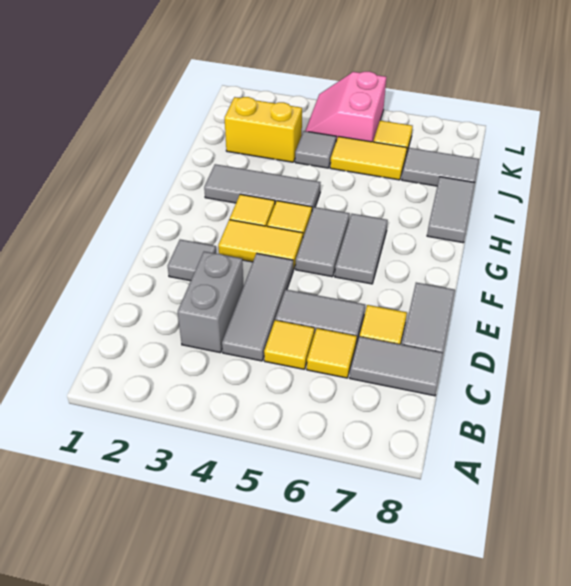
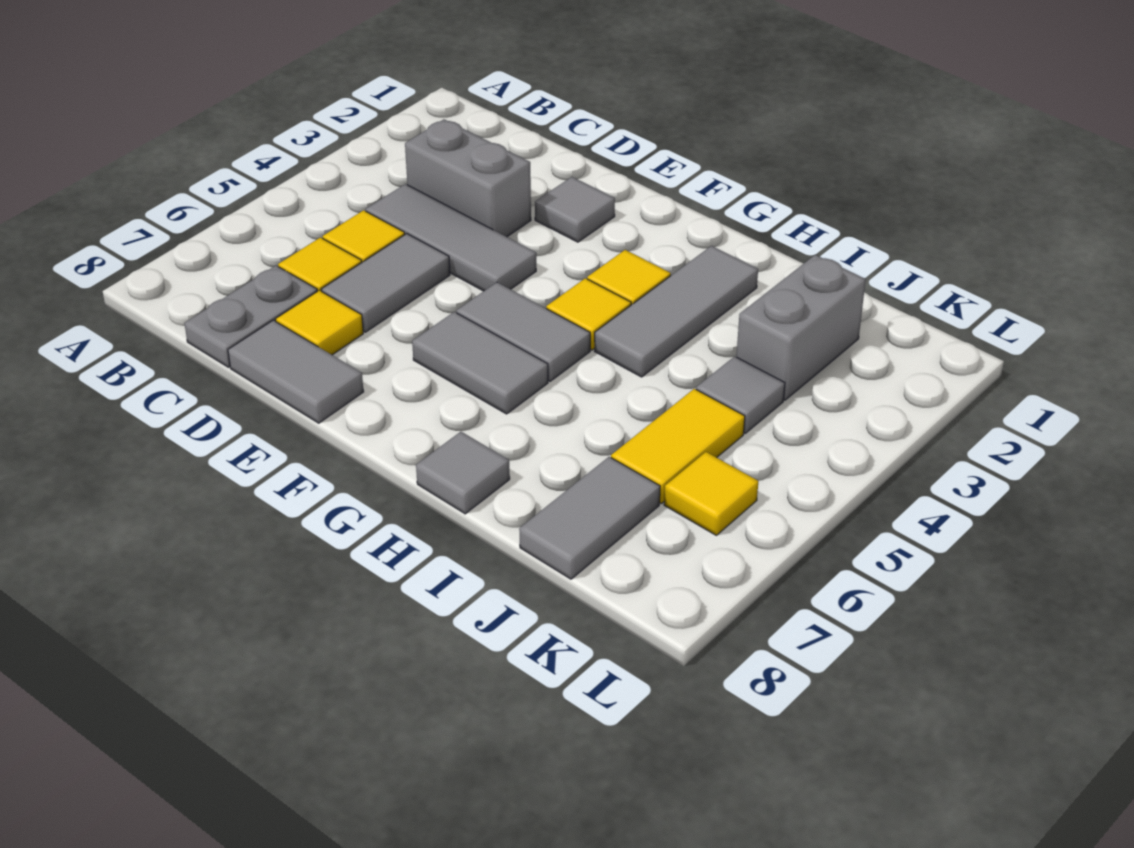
grey tile C7:C8 level 1 -> grey plate C7:C8 level 1
yellow tile F3:F4 level 1 -> none
grey tile H8:I8 level 1 -> grey tile H8 level 1
yellow brick J2:J3 level 1 -> grey brick J2:J3 level 1
pink slope K4:L5 level 1 top 5 -> none

